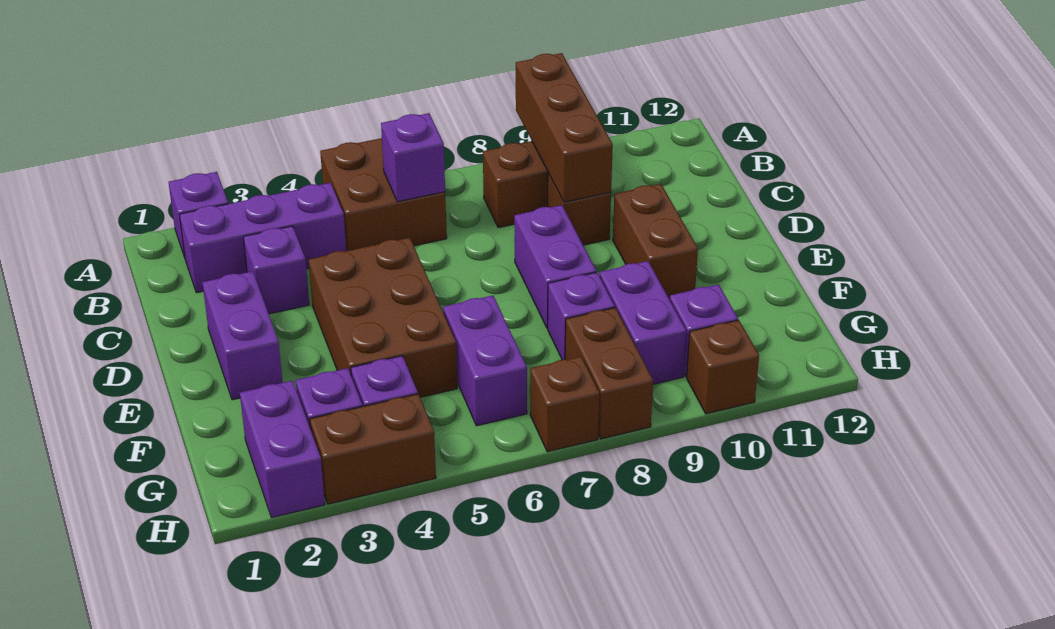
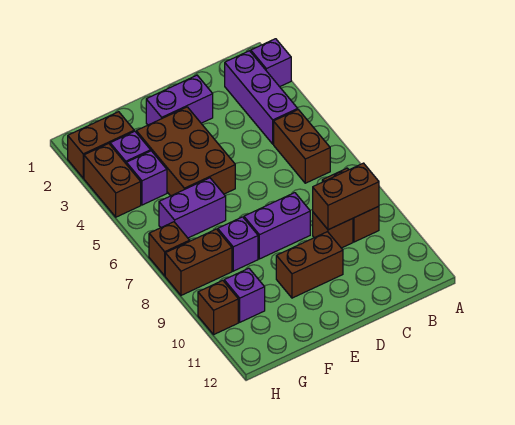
brown brick A5:B6 level 1 -> brown brick B5:B6 level 1
brown brick A9:C9 level 2 -> brown brick B9:C9 level 2
purple brick B6 level 2 -> none
purple brick C3 level 1 -> none
brown brick D4:F5 level 1 -> brown brick E3:F5 level 1
purple brick F9:G9 level 1 -> none
purple brick G2:H2 level 1 -> brown brick G2:H2 level 1

